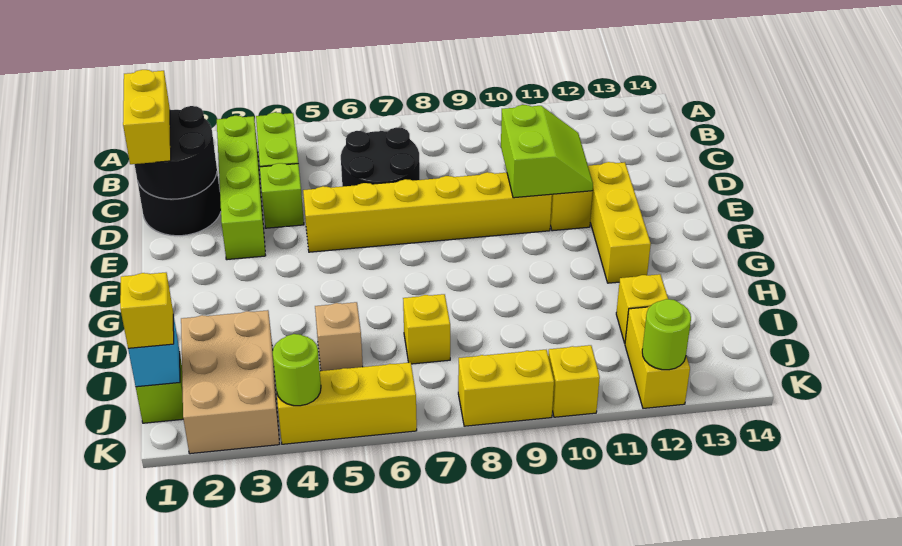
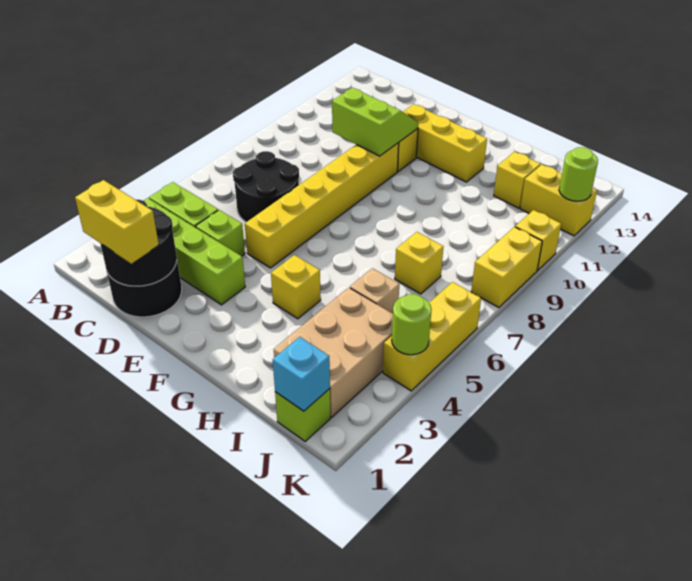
tan brick I2:K3 level 1 -> tan brick I2:J4 level 1
yellow brick J1 level 3 -> yellow brick G4 level 1

